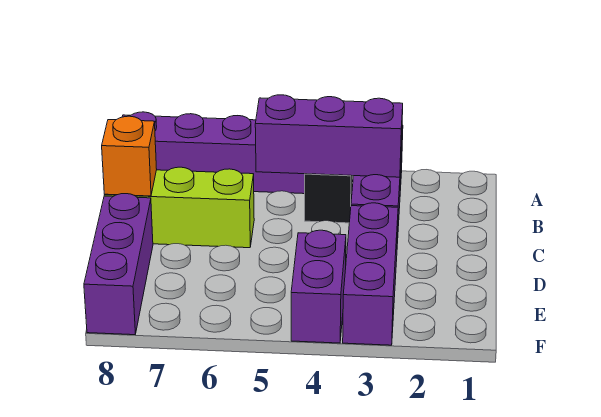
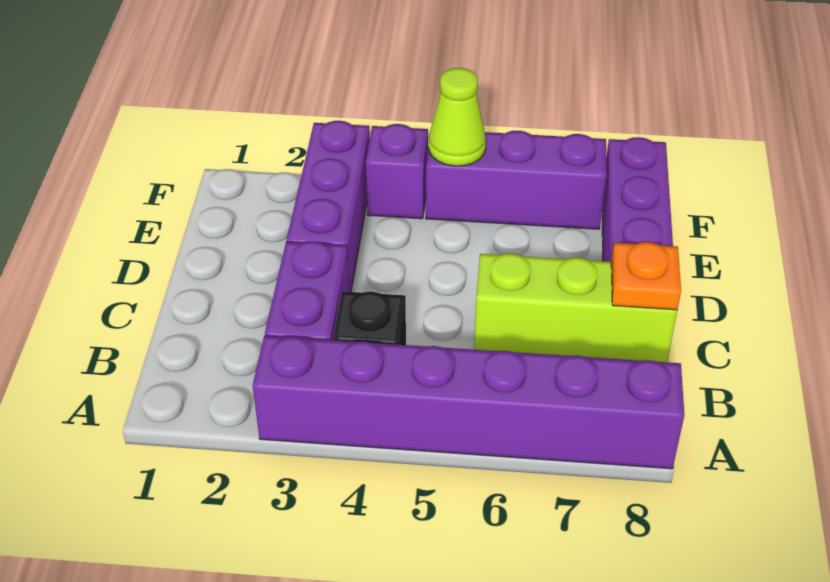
purple brick B3:B5 level 2 -> purple brick F5:F7 level 1
orange brick C8 level 2 -> orange plate C8 level 2
purple brick E4:F4 level 1 -> purple brick F4 level 1
none -> lime cone F5 level 2

